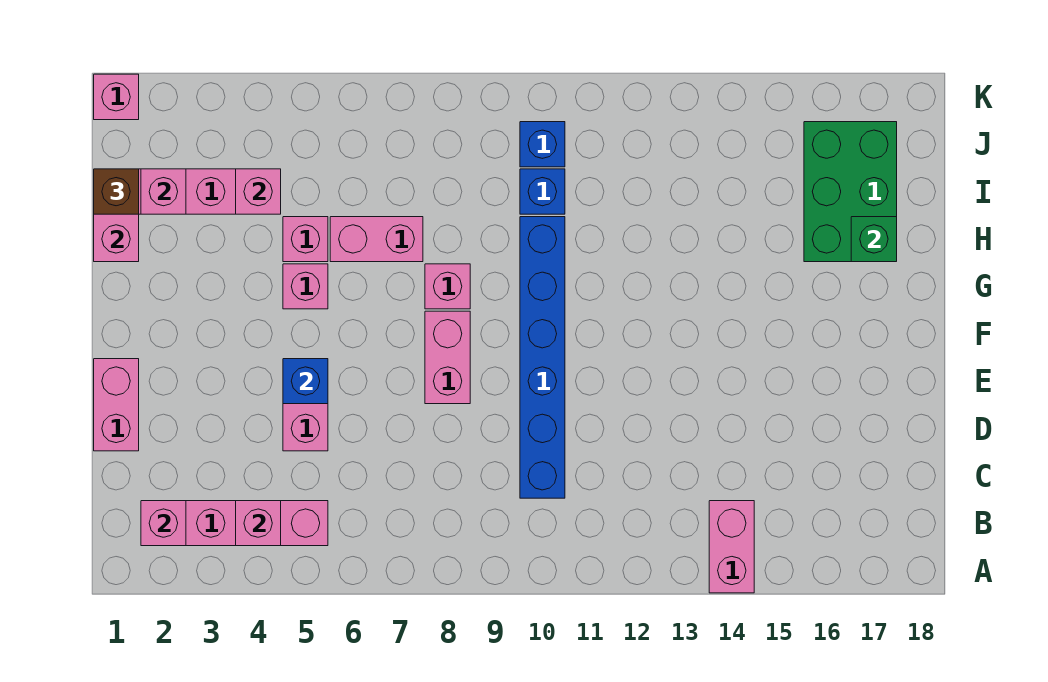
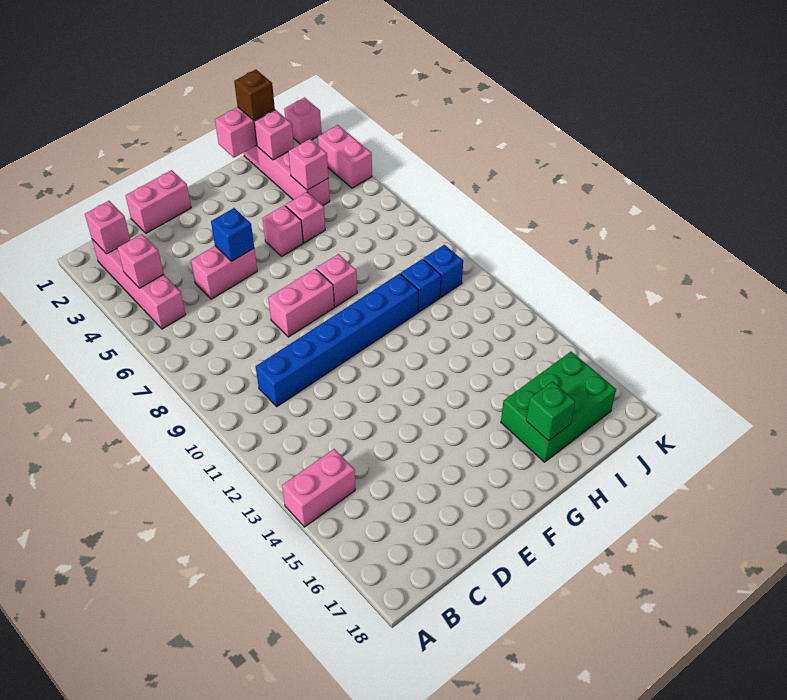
pink brick H6:H7 level 1 -> pink brick K3:K4 level 1

